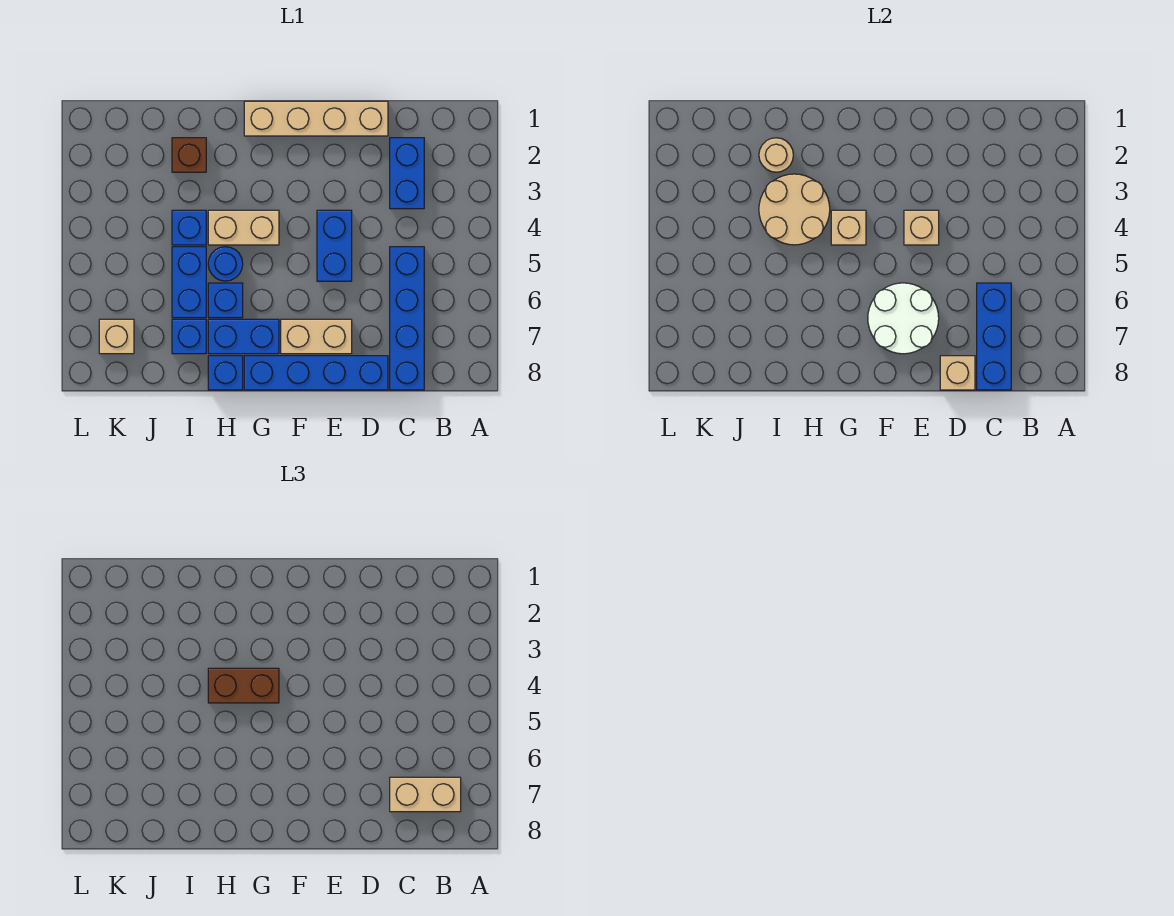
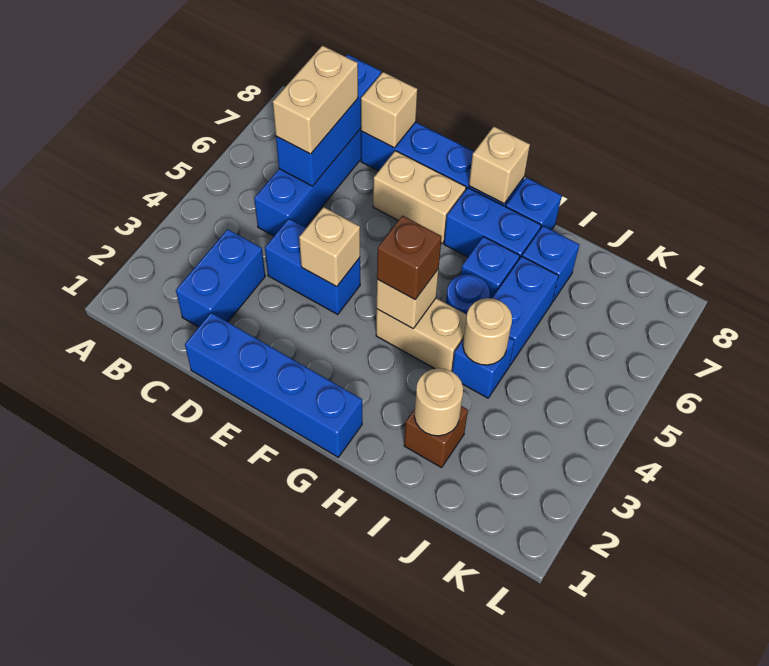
tan brick B7:C7 level 3 -> tan brick C6:C7 level 3
tan brick D1:G1 level 1 -> blue brick D1:G1 level 1
blue brick E4:E5 level 1 -> blue brick D4:E4 level 1
white round brick E6:F7 level 2 -> none
brown brick G4:H4 level 3 -> brown brick G4 level 3
tan round brick H3:I4 level 2 -> tan round brick I4 level 2
tan brick K7 level 1 -> tan brick G8 level 2

